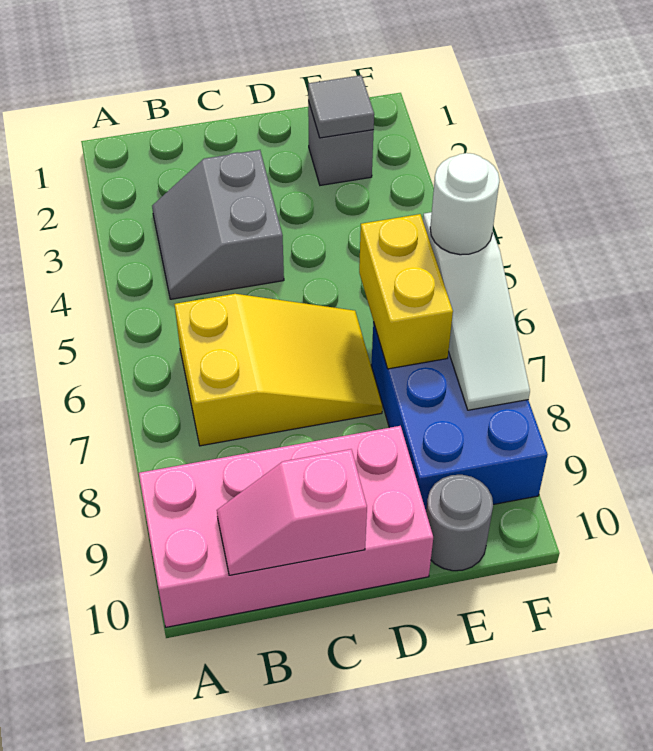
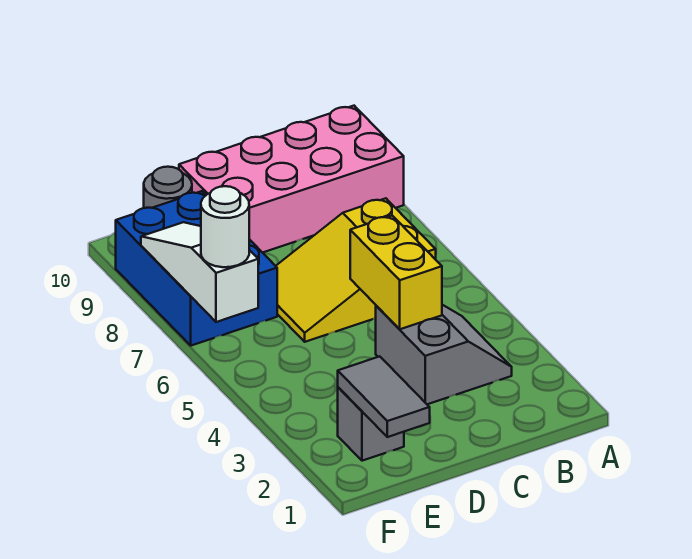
pink slope B10:C10 level 2 top C -> none
grey tile E2 level 2 -> grey tile E1:E2 level 2
yellow brick E6:E7 level 2 -> yellow brick C4:C5 level 2

